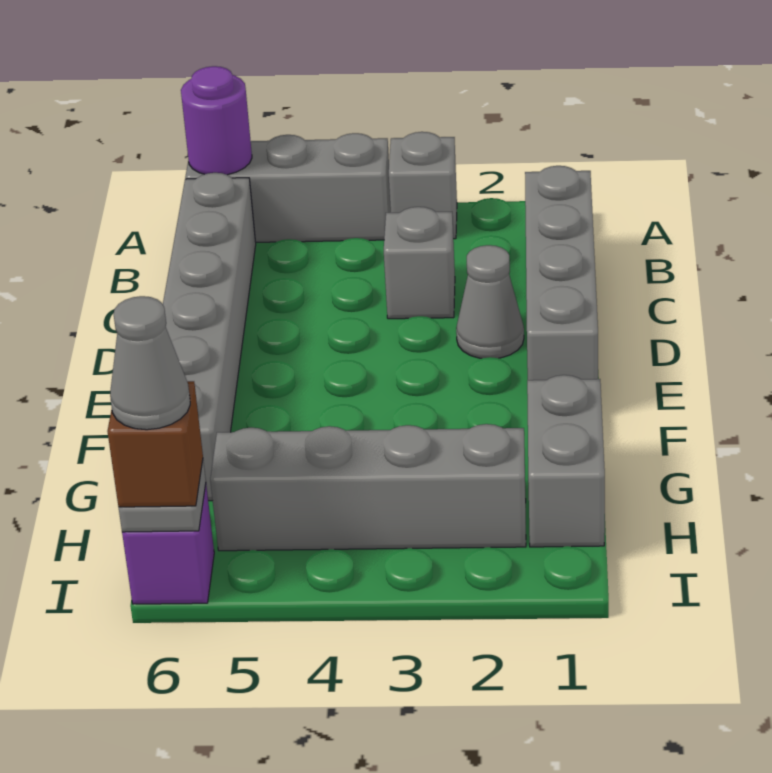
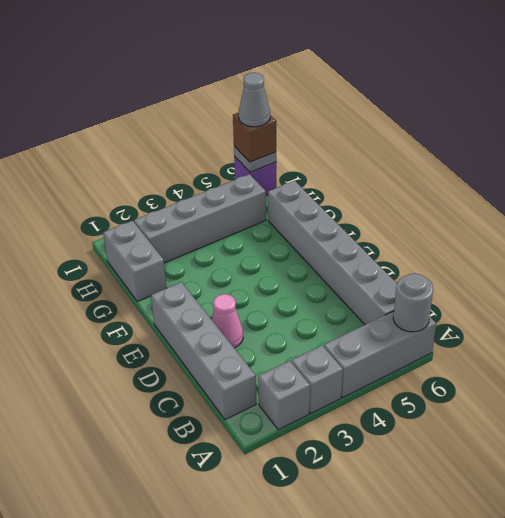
purple round brick A6 level 2 -> grey round brick A6 level 2
grey brick C3 level 1 -> grey brick A2 level 1
grey cone D2 level 1 -> pink cone D2 level 1

